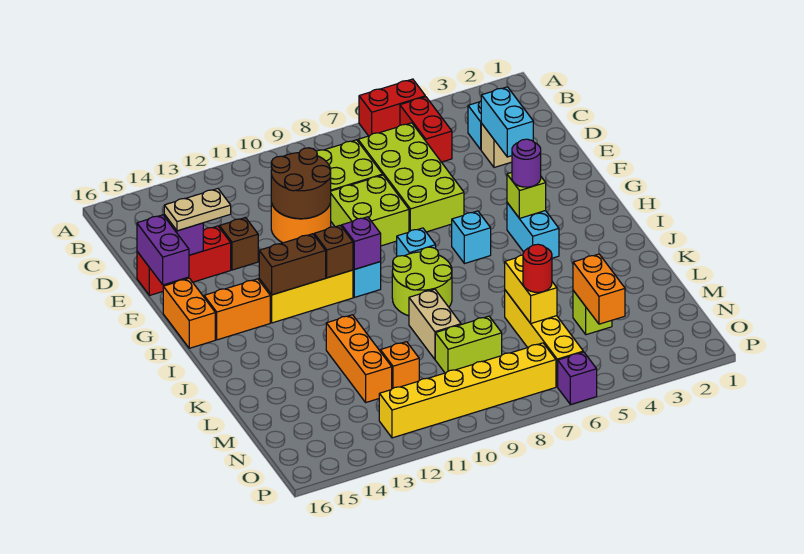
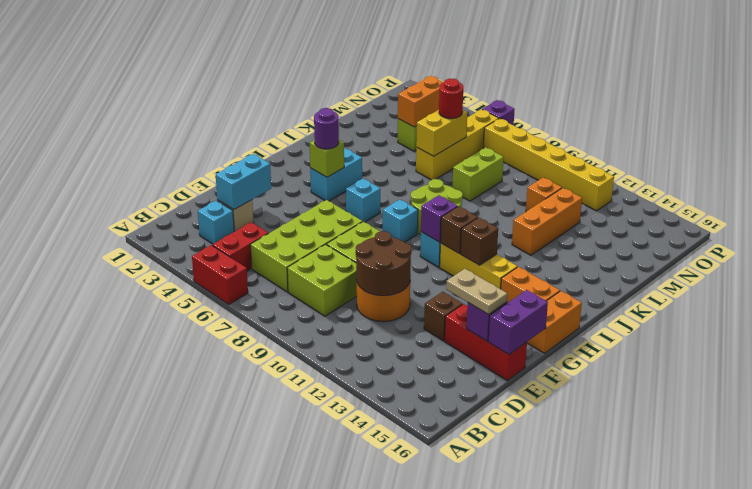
brown brick H12:H13 level 2 -> brown brick H12 level 2
tan brick K9:L9 level 1 -> none
lime brick M8:M9 level 1 -> lime brick L8:M8 level 1

